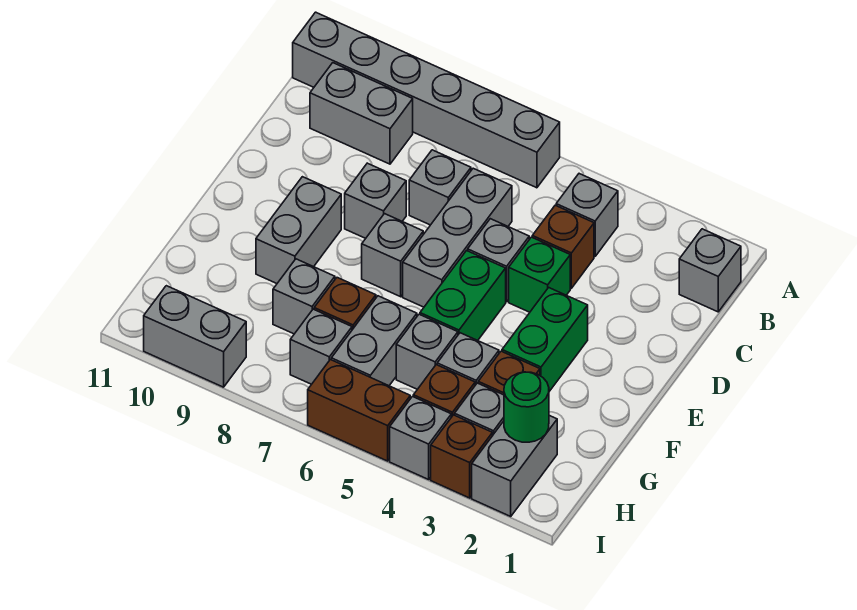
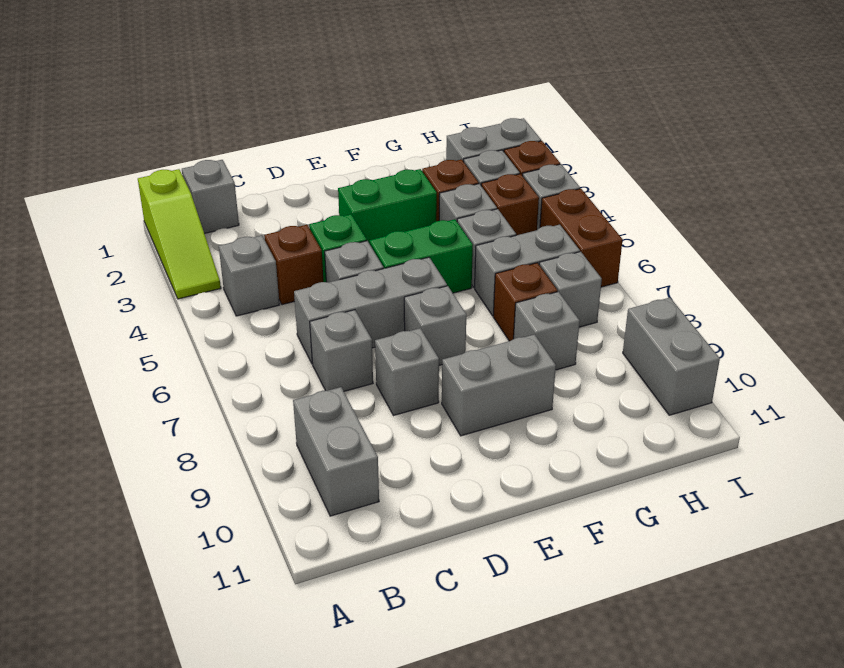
none -> lime slope A1:A3 level 1 top 1
grey brick A6:A11 level 1 -> none
green round brick H2 level 2 -> none

